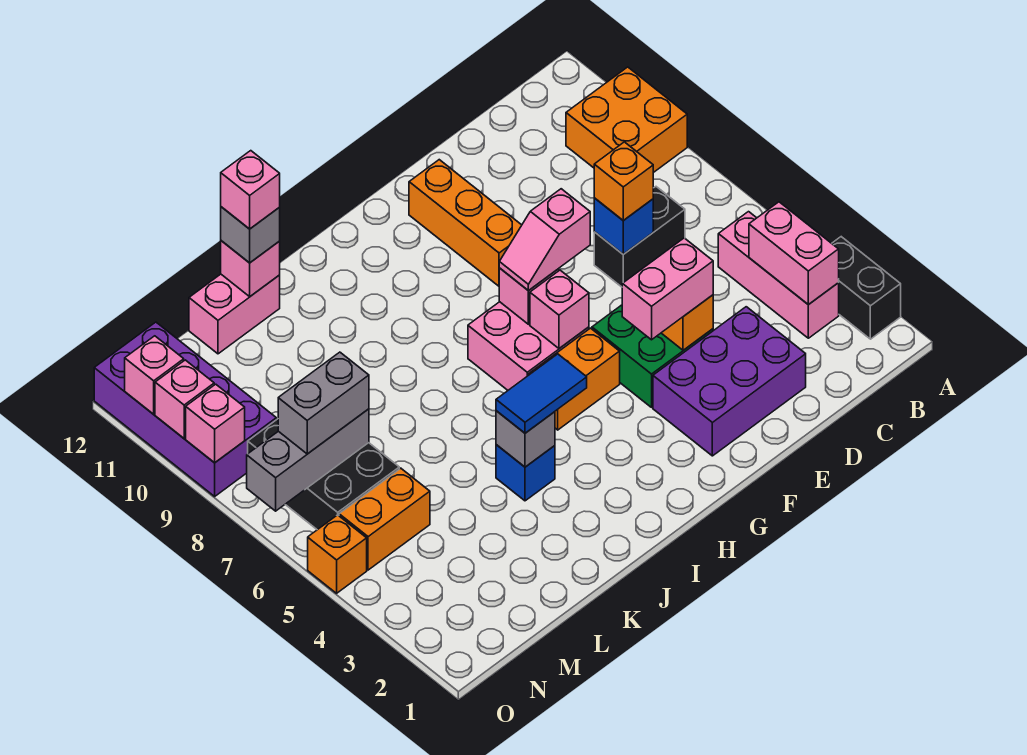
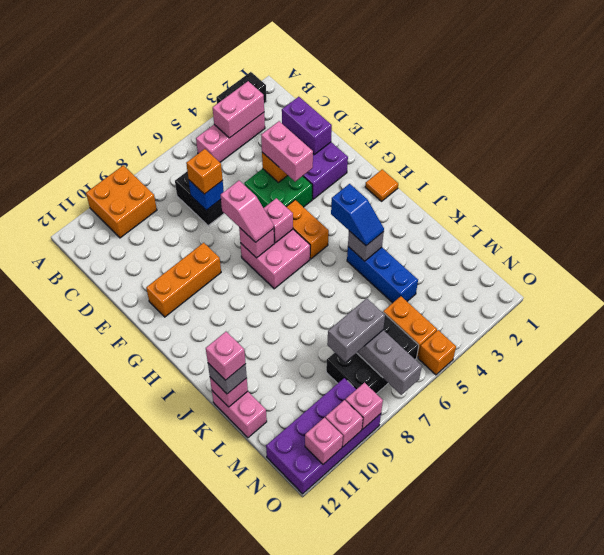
none -> purple brick D2:E2 level 2
none -> orange tile H1 level 1
blue tile I4:J4 level 3 -> blue slope I4:J4 level 3 top I
blue brick J4 level 1 -> blue brick J4:L4 level 1
grey brick M7:N7 level 3 -> grey brick M7:M8 level 3

